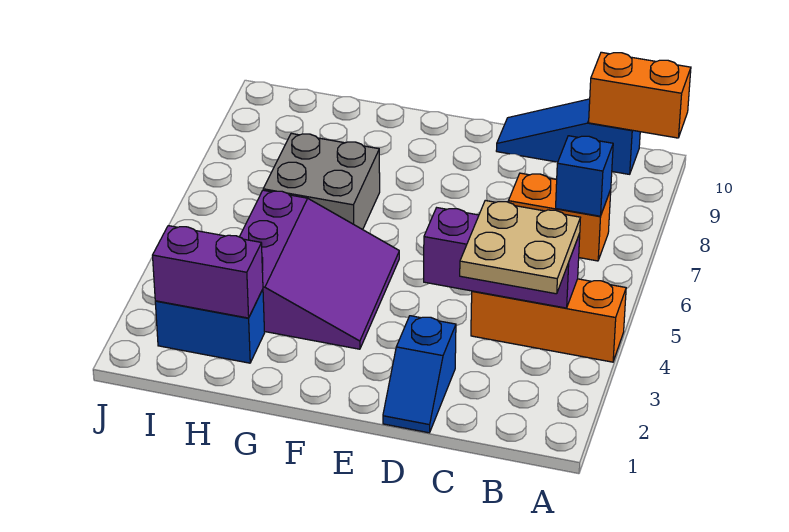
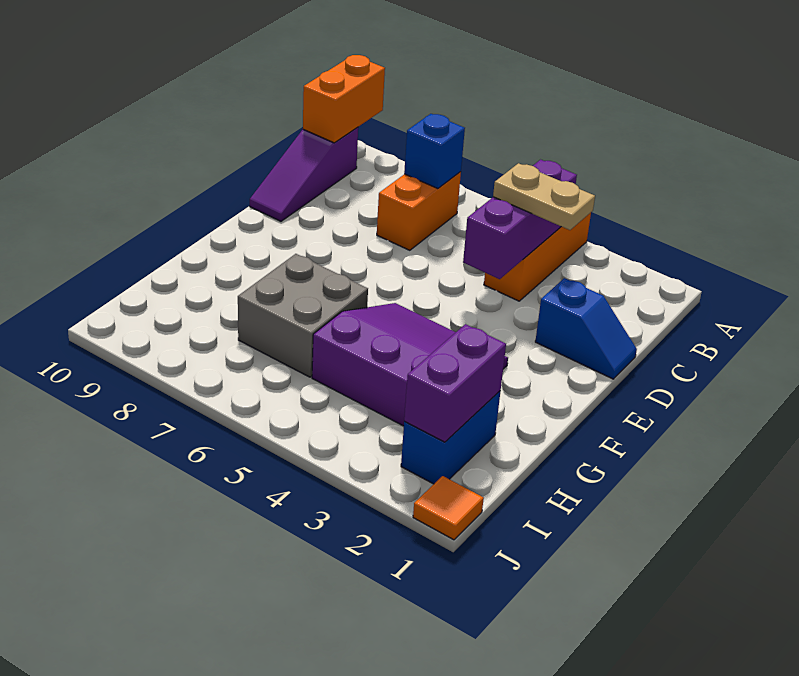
tan plate B3:C4 level 3 -> tan plate C3:C4 level 3
blue slope B10:D10 level 1 top B -> purple slope B10:D10 level 1 top B
none -> orange tile J1 level 1

